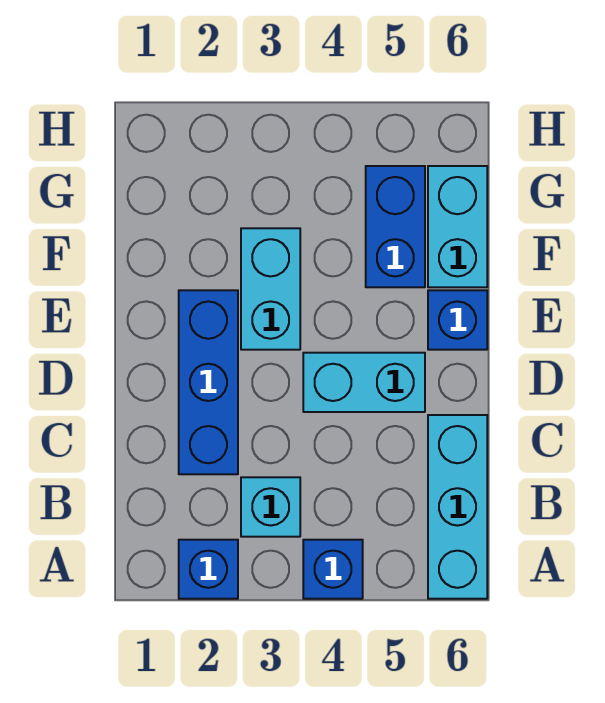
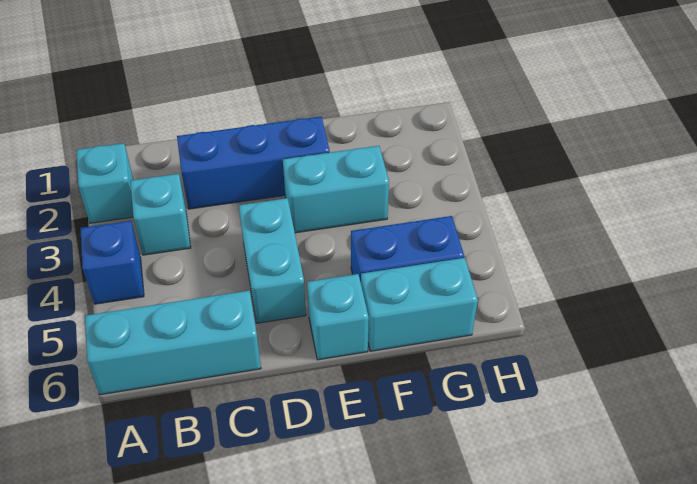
blue brick A2 level 1 -> cyan brick A2 level 1
blue brick E6 level 1 -> cyan brick E6 level 1

